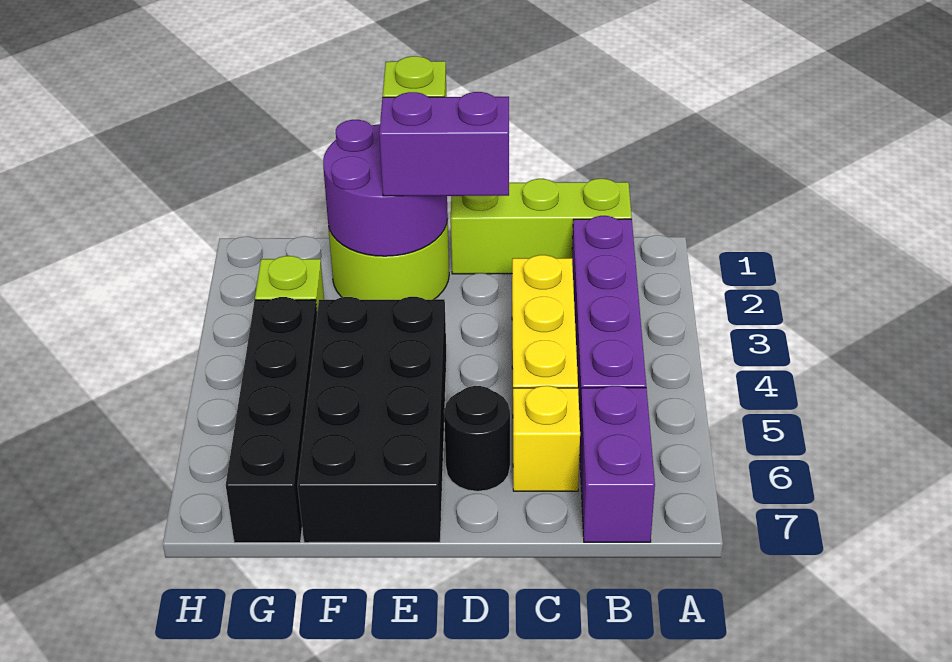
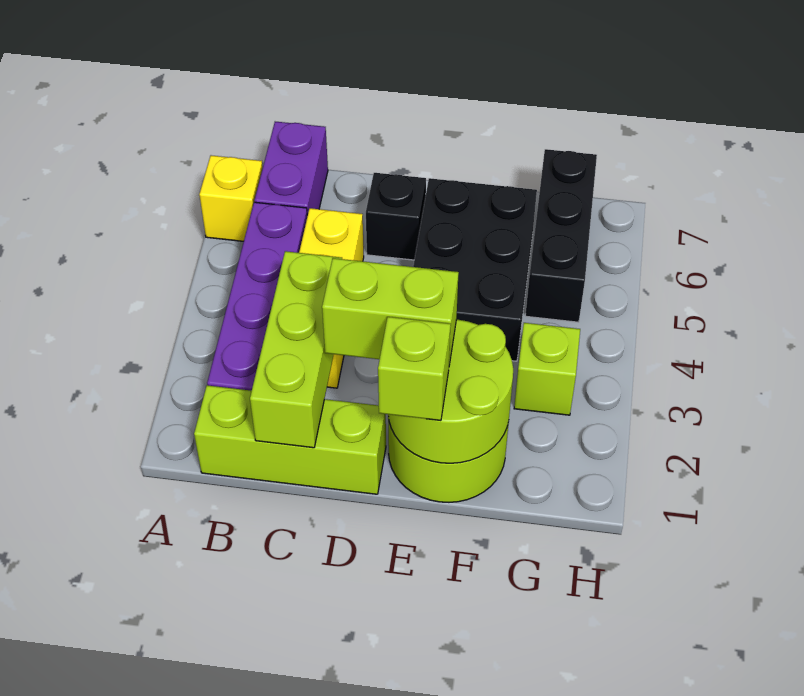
none -> lime brick C1:C3 level 2
yellow brick C6 level 1 -> yellow brick A6 level 1
purple brick D2:E2 level 3 -> lime brick D2:E2 level 3
black round brick D6 level 1 -> black brick D6 level 1
purple round brick E1:F2 level 2 -> lime round brick E1:F2 level 2
black brick E4:F7 level 1 -> black brick E4:F6 level 1
black brick G4:G7 level 1 -> black brick G5:G7 level 1

